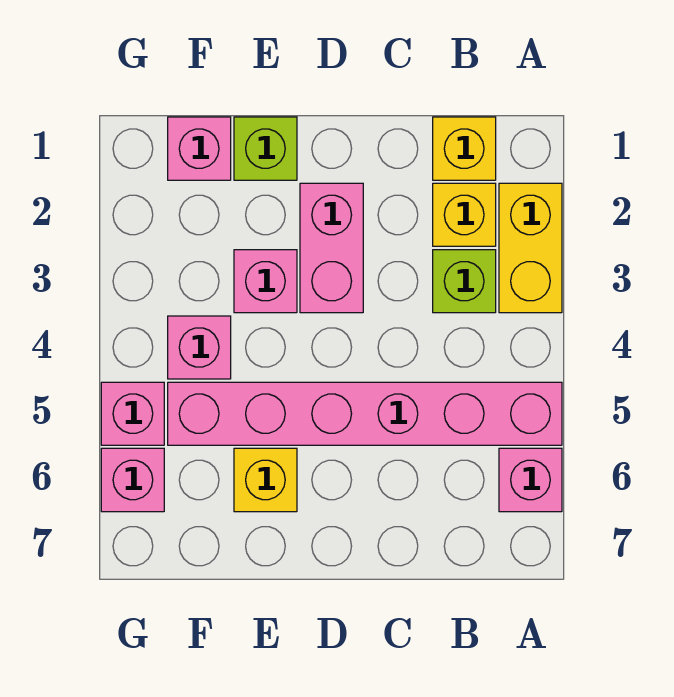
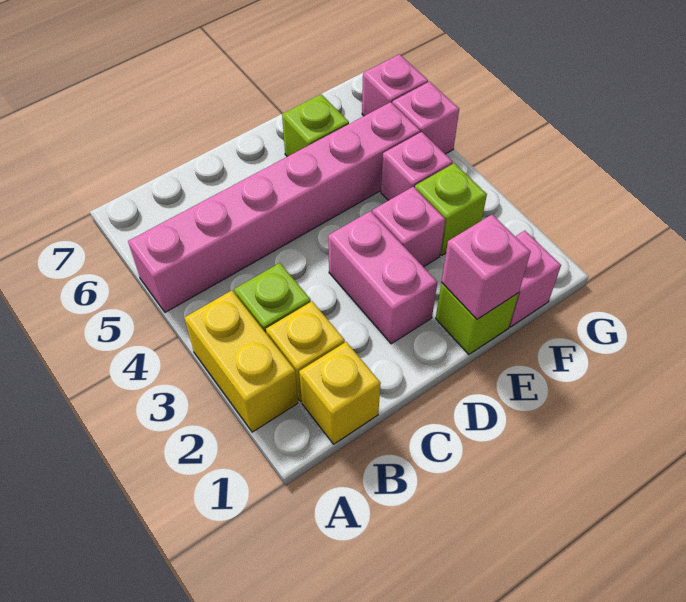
pink brick A6 level 1 -> pink brick E1 level 2
yellow brick E6 level 1 -> lime brick E6 level 1
none -> lime brick F3 level 1

